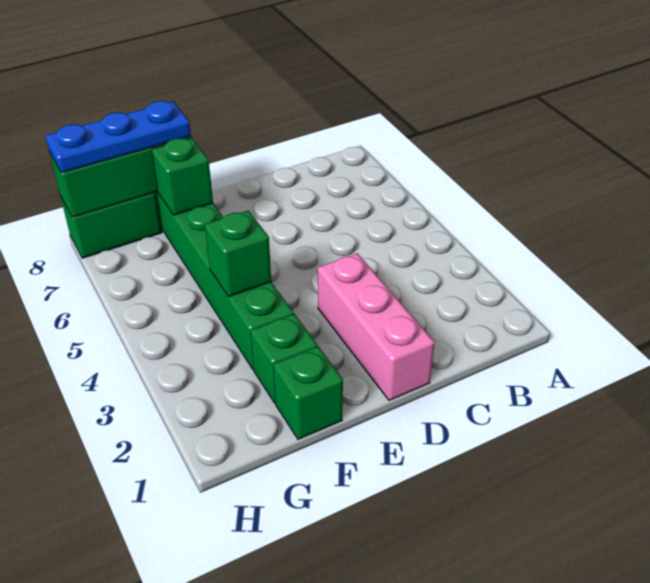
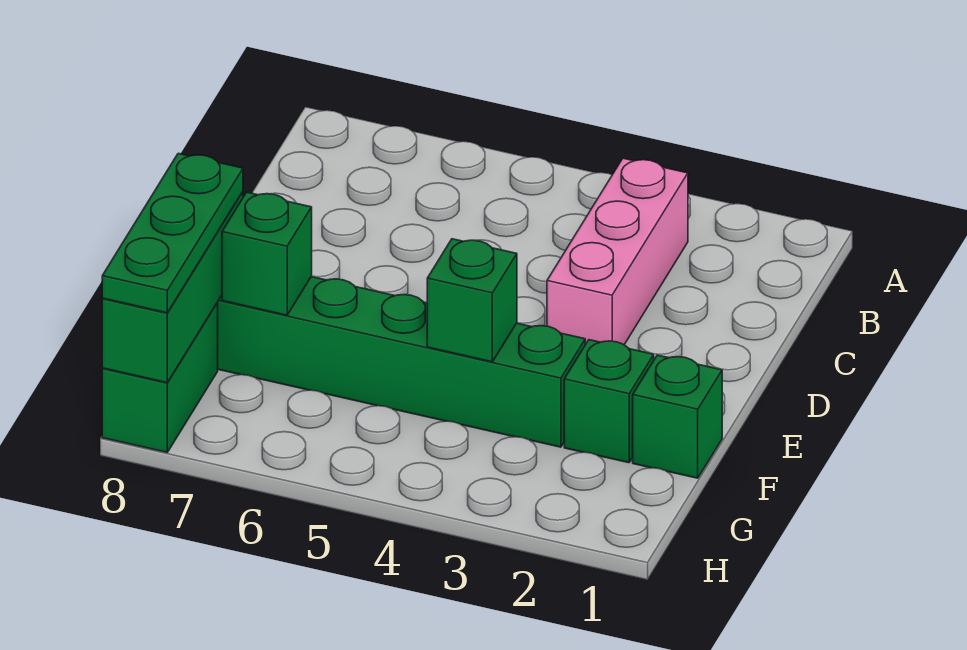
pink brick D1:D3 level 1 -> pink brick B3:D3 level 1
blue plate F8:H8 level 3 -> green plate F8:H8 level 3

